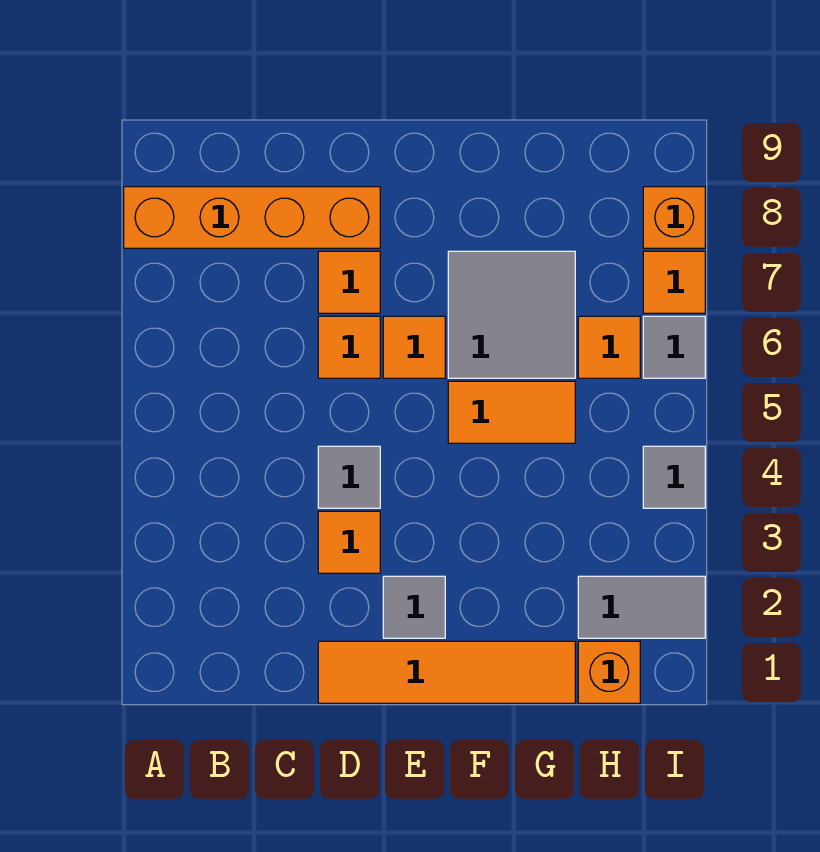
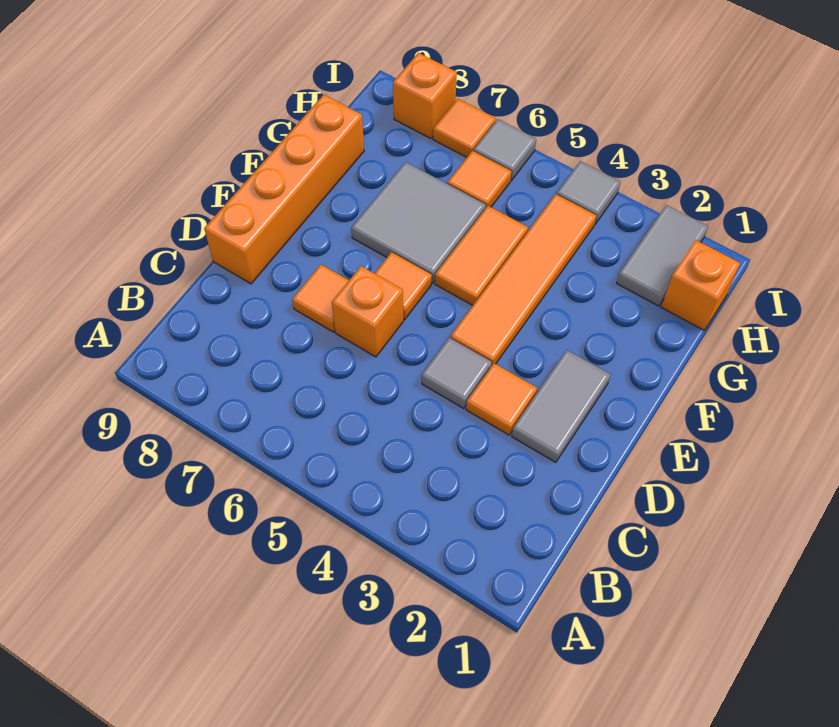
orange brick A8:D8 level 1 -> orange brick D9:G9 level 1
orange tile D1:G1 level 1 -> orange tile E4:H4 level 1
orange tile D6 level 1 -> orange brick D6 level 1
grey tile E2 level 1 -> grey tile D2:E2 level 1

